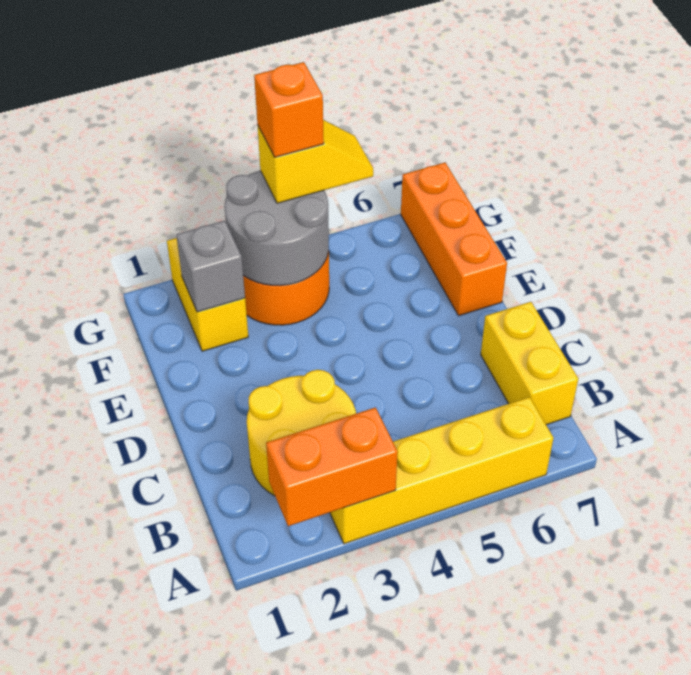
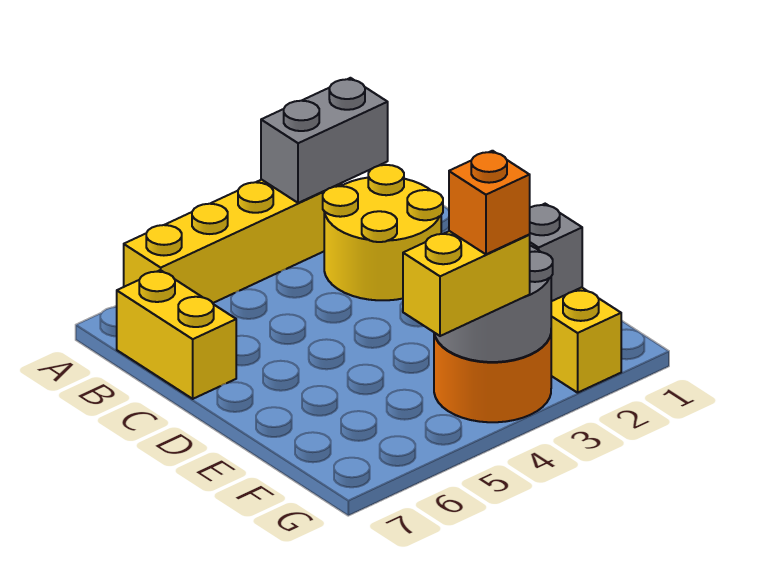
orange brick A2:A3 level 2 -> grey brick A2:A3 level 2
orange brick E7:G7 level 1 -> none
yellow slope G4:G5 level 3 top 4 -> yellow brick G4:G5 level 3

